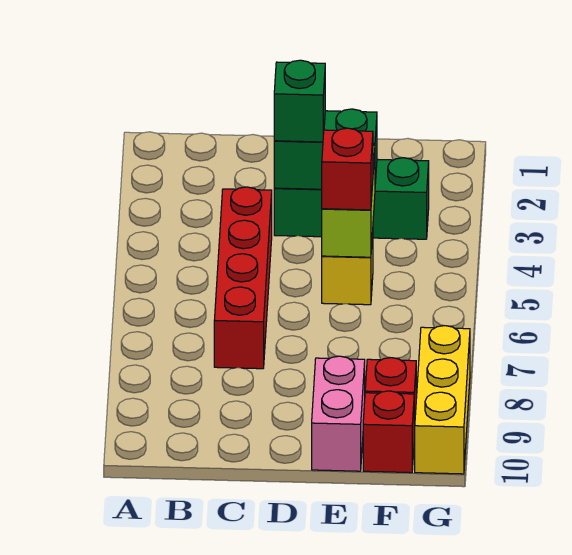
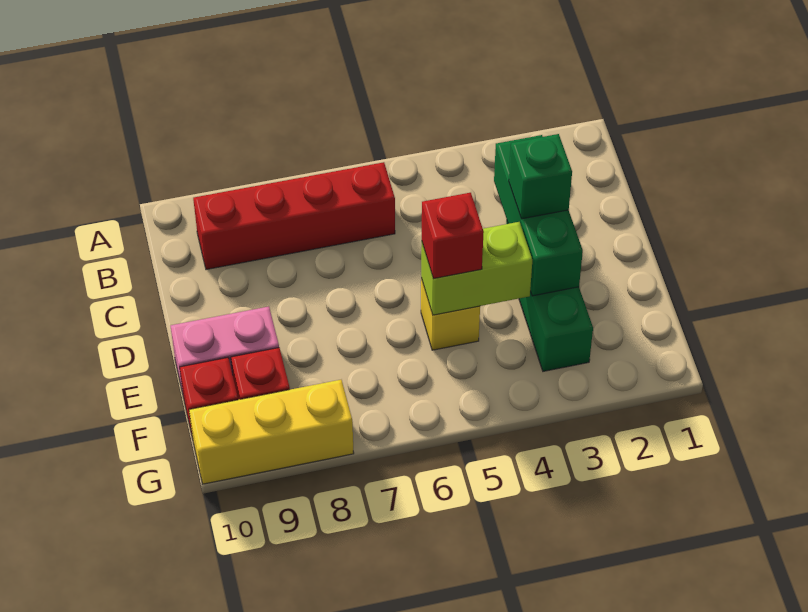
red brick C4:C7 level 1 -> red brick B6:B9 level 1
green brick D3:E3 level 2 -> green brick C3:E3 level 2

